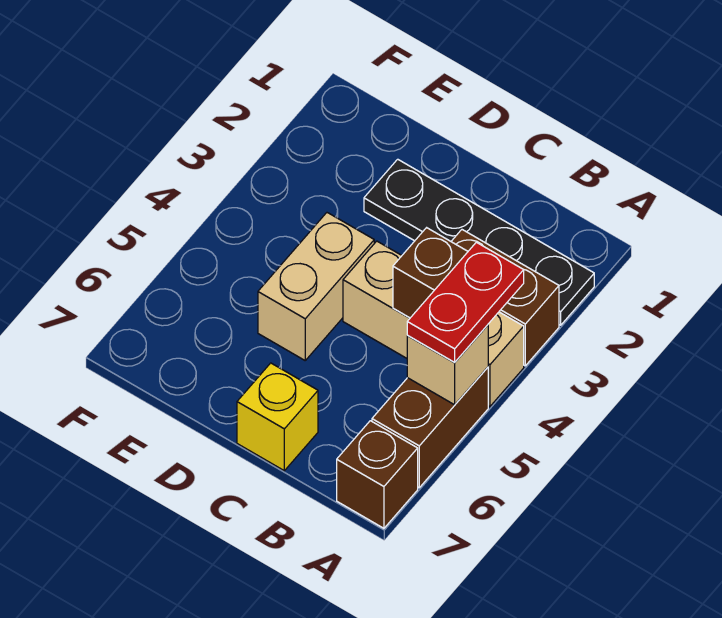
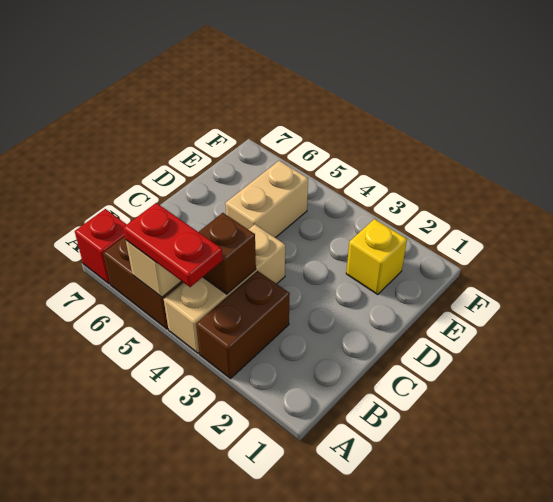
black plate A2:D2 level 1 -> none
brown brick A7 level 1 -> red brick A7 level 1
yellow brick C7 level 1 -> yellow brick E2 level 1
tan brick D4:D5 level 1 -> tan brick D5:E5 level 1

